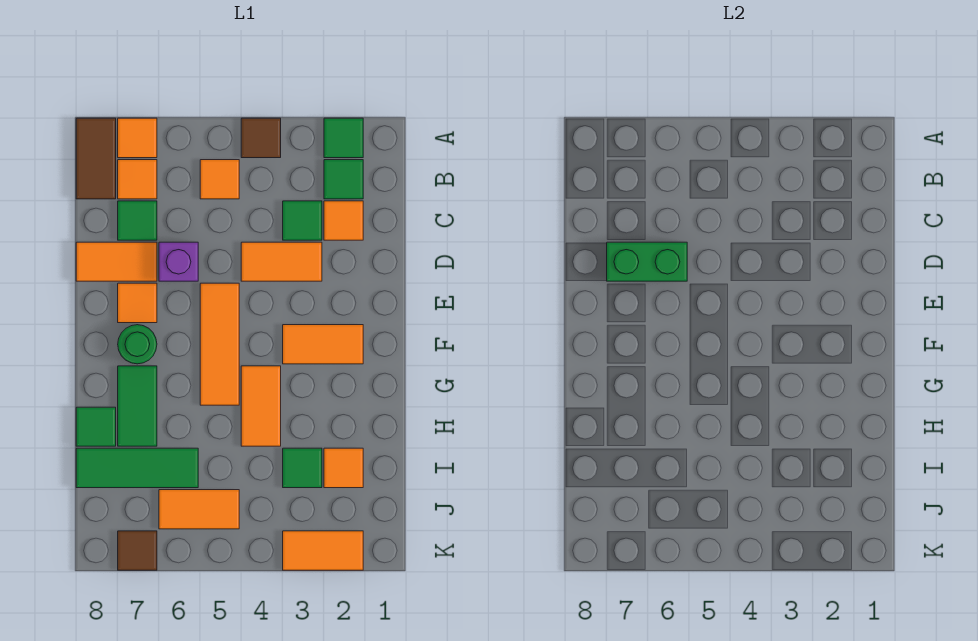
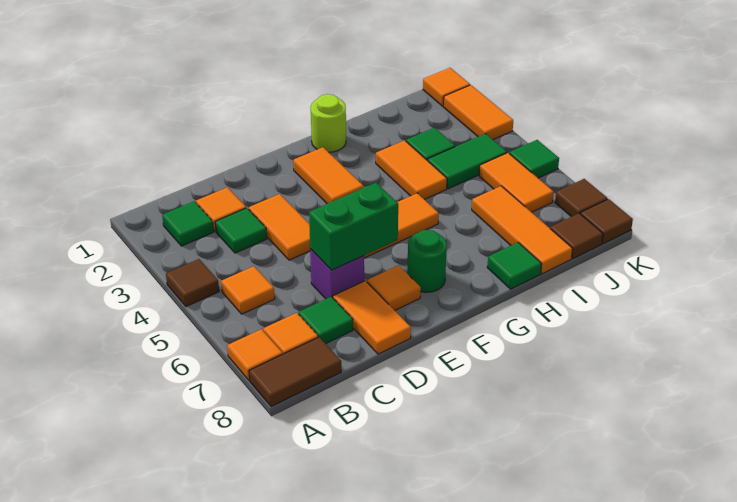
green tile A2 level 1 -> green tile K5 level 1
green brick D6:D7 level 2 -> green brick D6:E6 level 2
none -> lime round brick G1 level 1
orange tile G4:H4 level 1 -> orange tile H3:H4 level 1
green tile G7:H7 level 1 -> green tile I4:J4 level 1
orange tile I2 level 1 -> orange tile K1 level 1
green tile I6:I8 level 1 -> orange tile I6:I8 level 1
none -> brown tile J8 level 1
none -> brown tile K8 level 1

